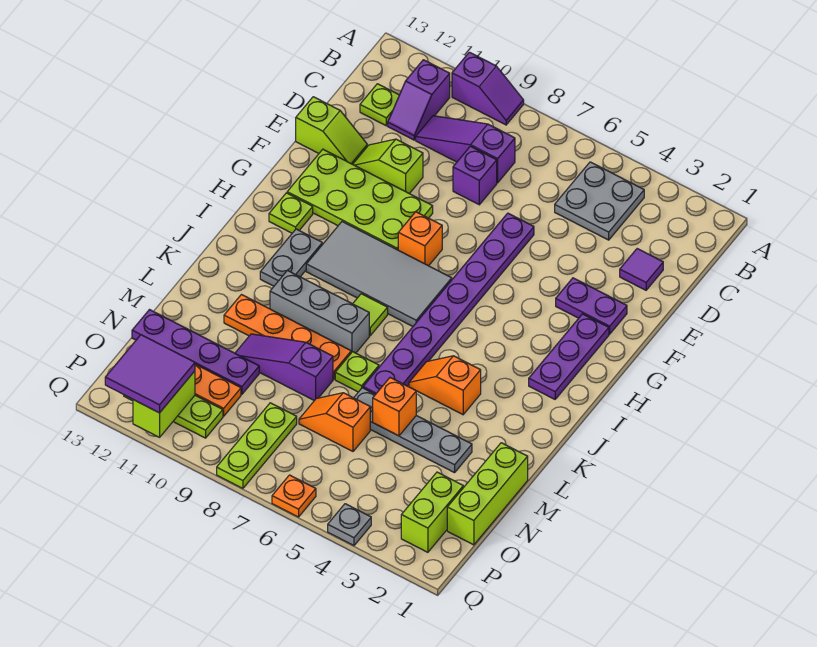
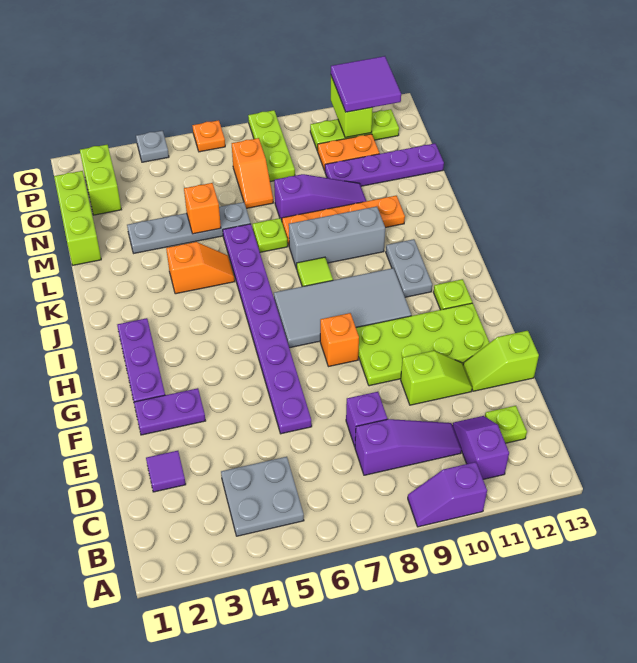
orange slope N6:N7 level 1 top 6 -> orange slope N7:O7 level 1 top O

